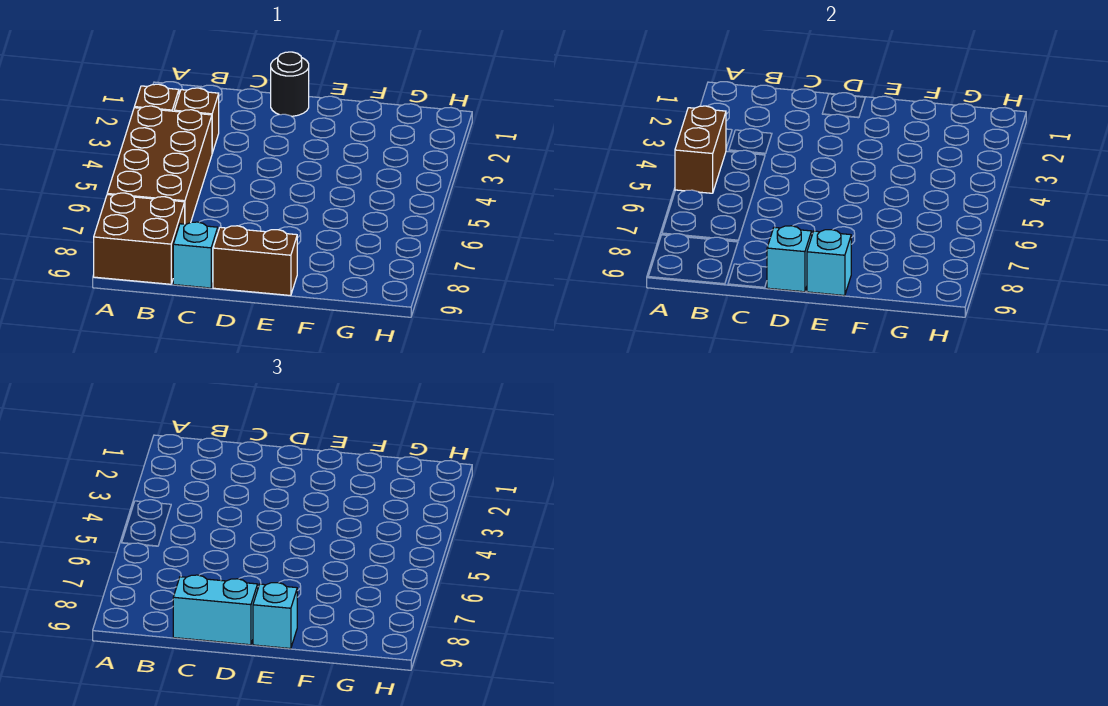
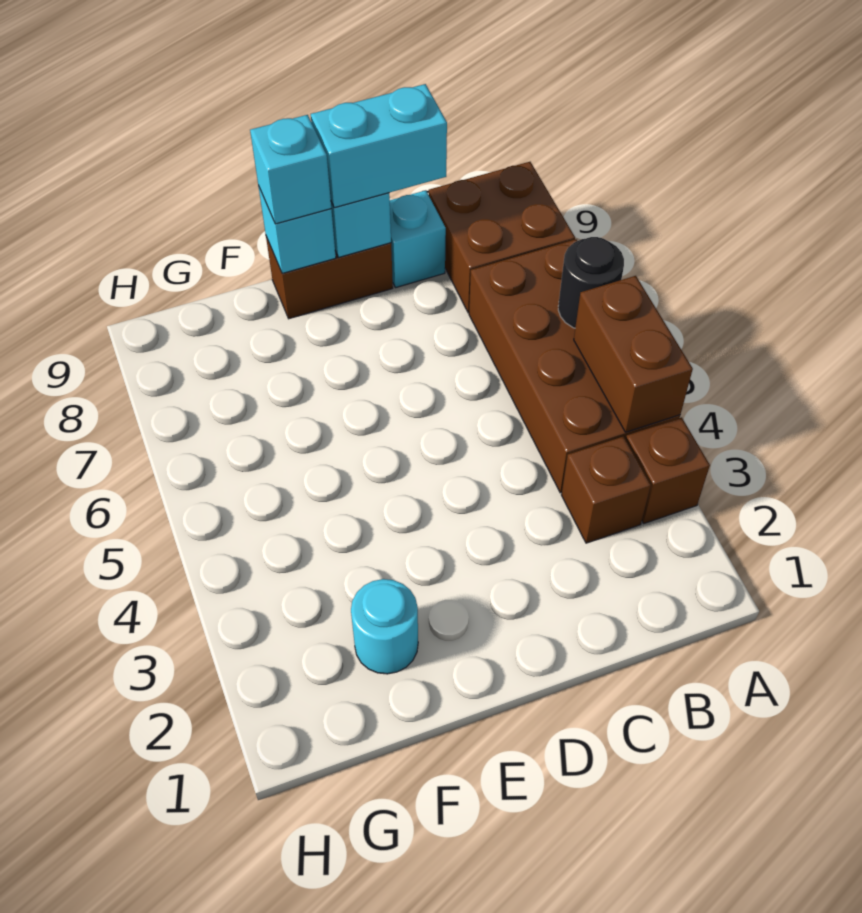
black round brick D1 level 1 -> black round brick A6 level 2
none -> cyan round brick F2 level 1

